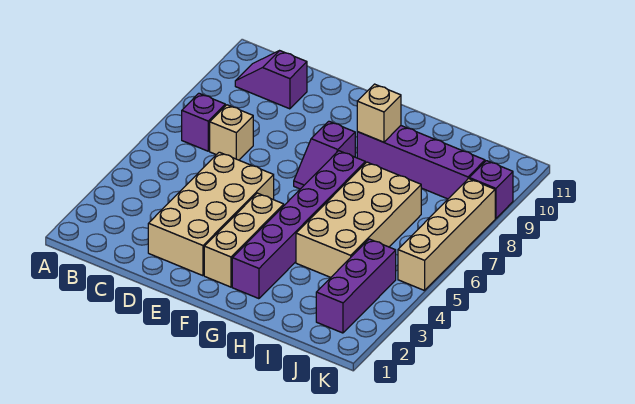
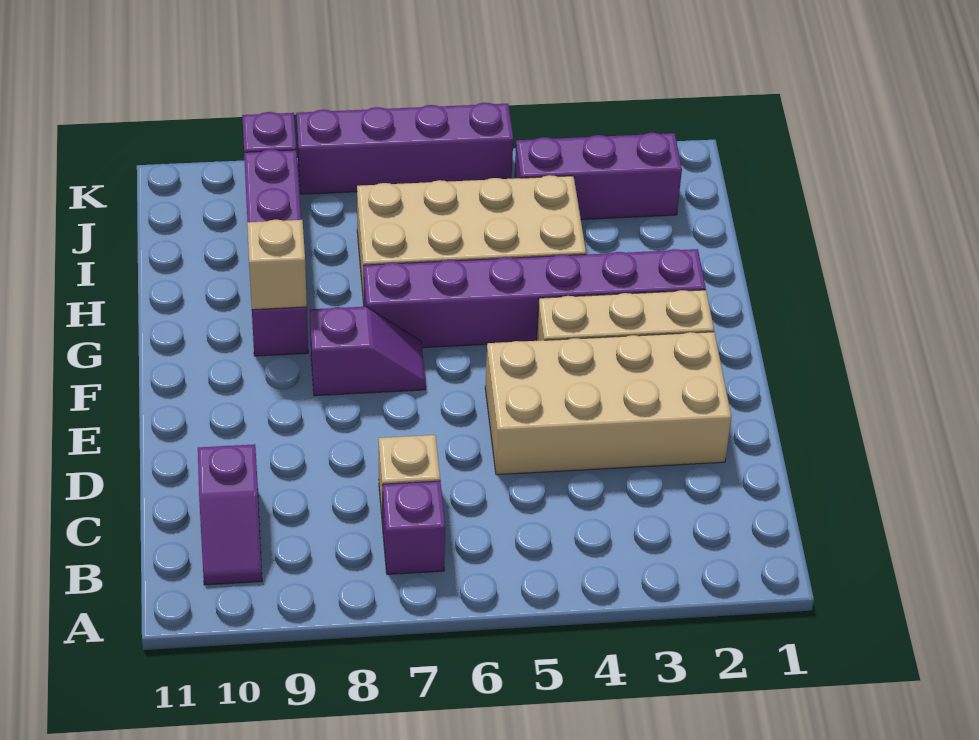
tan brick K5:K8 level 1 -> purple brick K5:K8 level 1

